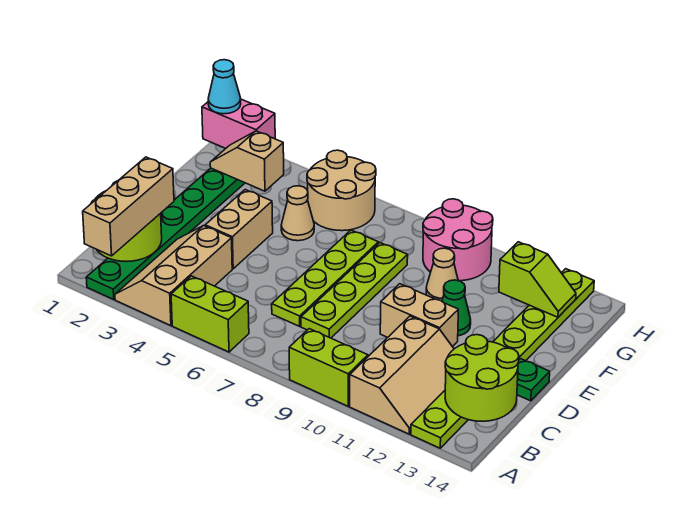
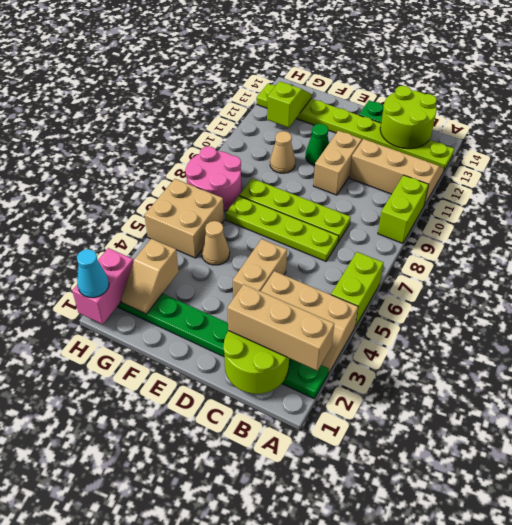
tan brick D4:E4 level 1 -> tan brick D4:D5 level 1
tan round brick G5:H6 level 1 -> tan brick G5:H6 level 1
pink round brick G9:H10 level 1 -> pink round brick G7:H8 level 1

